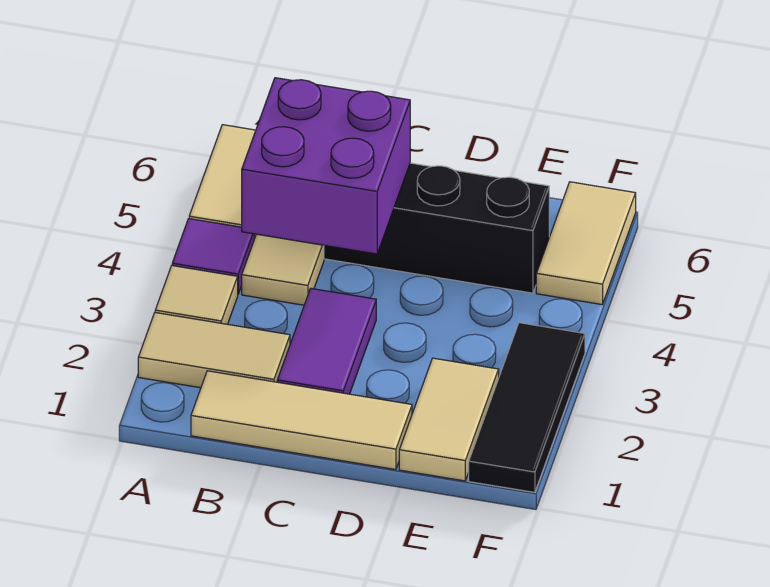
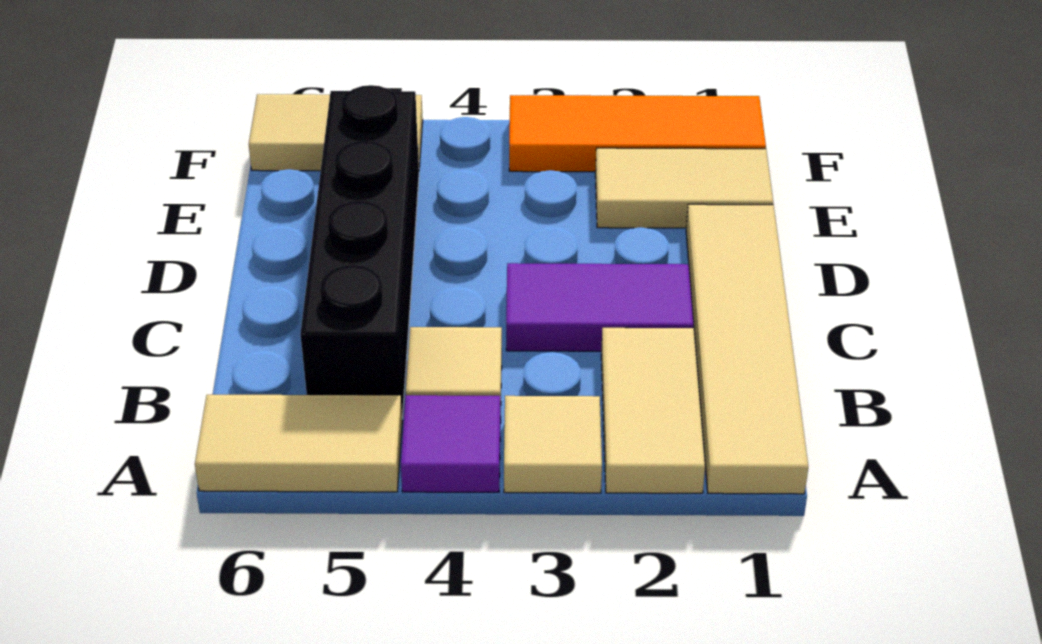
tan tile B1:D1 level 1 -> tan tile A1:D1 level 1
purple brick B4:C5 level 2 -> none
black tile F1:F3 level 1 -> orange tile F1:F3 level 1

